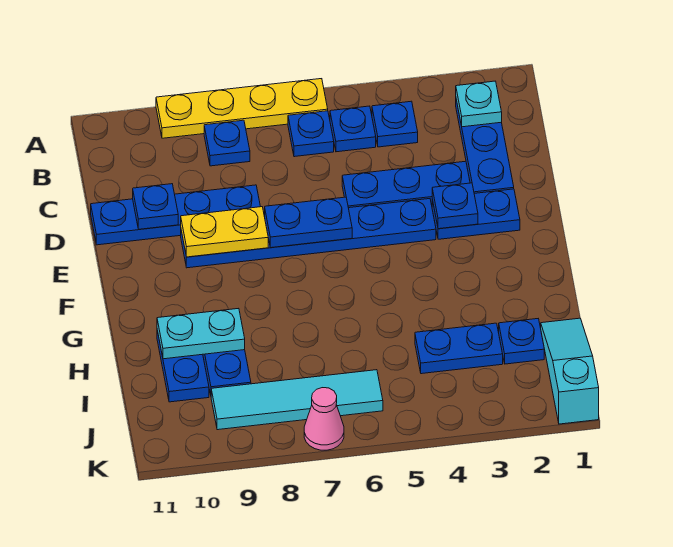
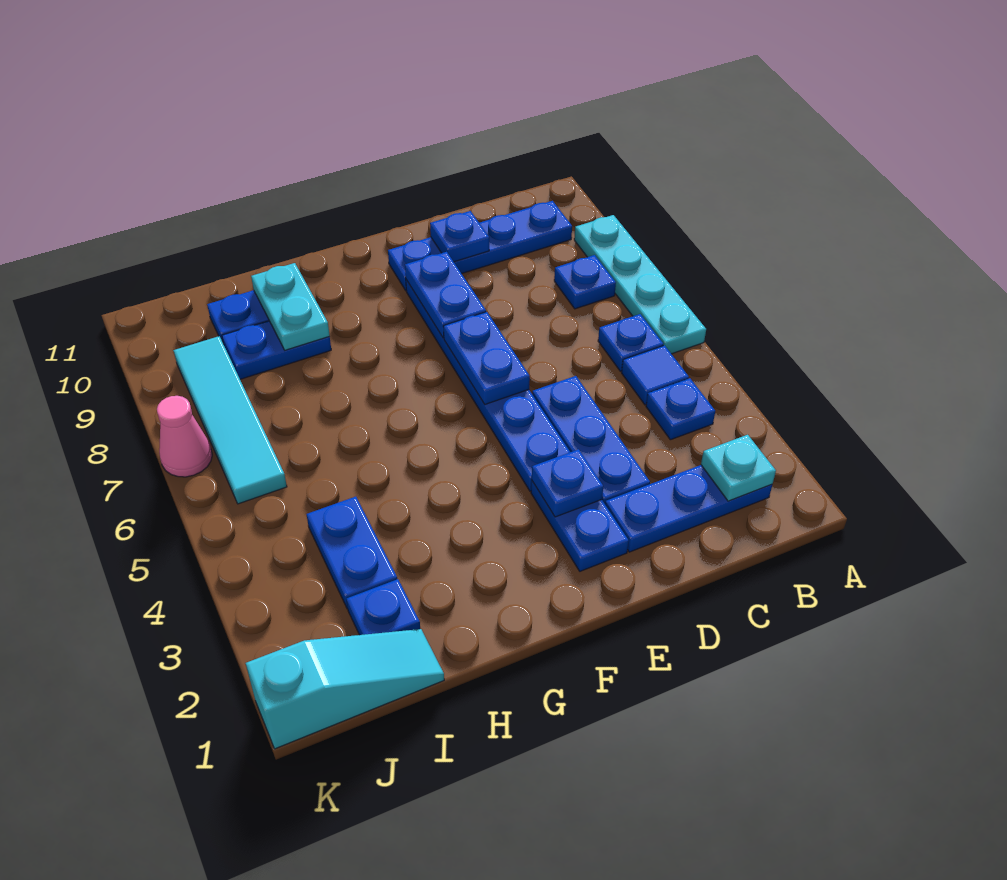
yellow plate A6:A9 level 1 -> cyan plate A6:A9 level 1
blue plate B5 level 1 -> blue tile B5 level 1
blue plate D8:D11 level 1 -> blue plate B10:E10 level 1
yellow plate E8:E9 level 2 -> blue plate E8:E9 level 2

